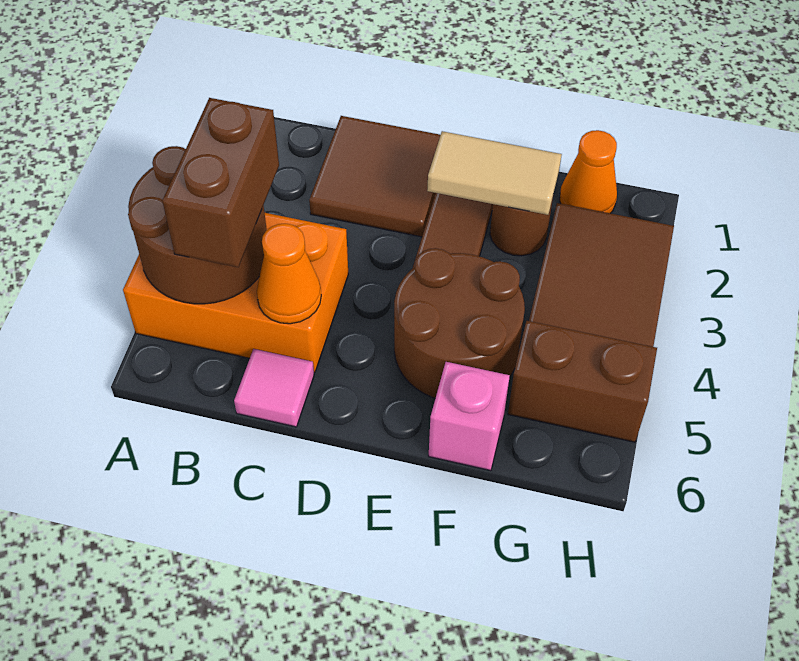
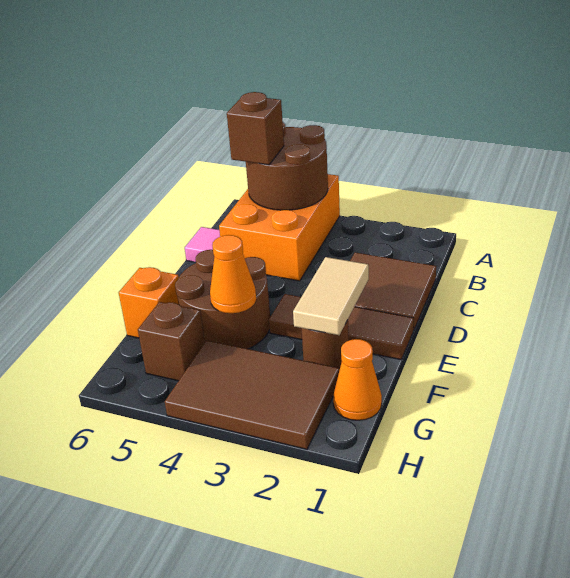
brown brick B4:B5 level 3 -> brown brick B5 level 3
orange cone C5 level 2 -> orange cone F4 level 2
pink brick F6 level 1 -> orange brick F6 level 1
brown brick G5:H5 level 1 -> brown brick G5 level 1

